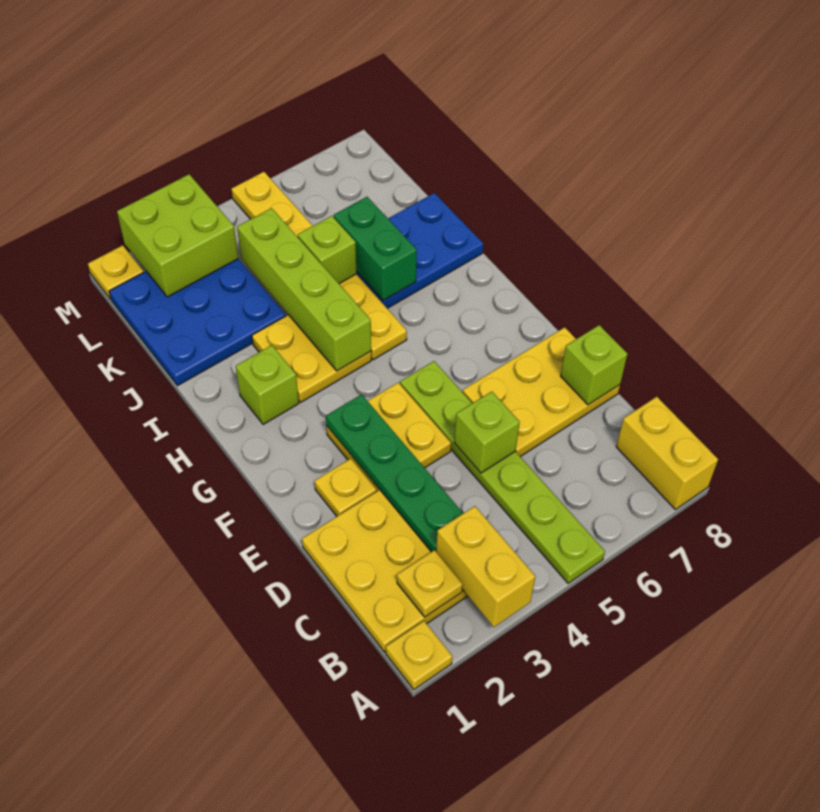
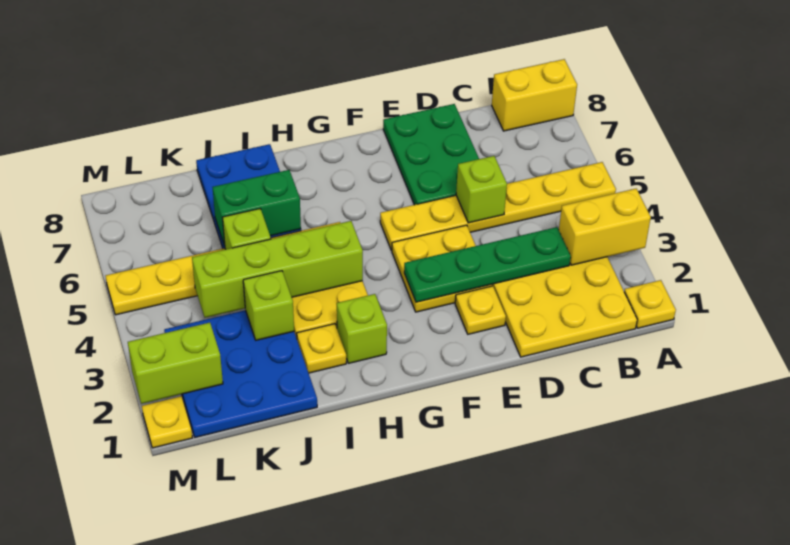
lime plate A5:F5 level 1 -> yellow plate A5:F5 level 1
yellow plate B2 level 2 -> yellow plate I2 level 1
yellow plate D6:E8 level 1 -> green plate D6:E8 level 1
lime brick D8 level 2 -> lime brick J3 level 2
lime brick L2:M3 level 2 -> lime brick L2:M2 level 2

